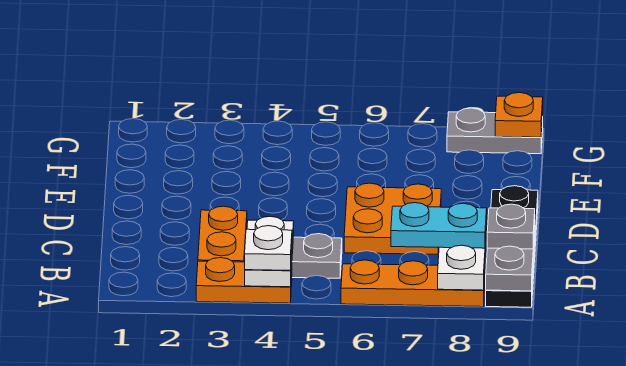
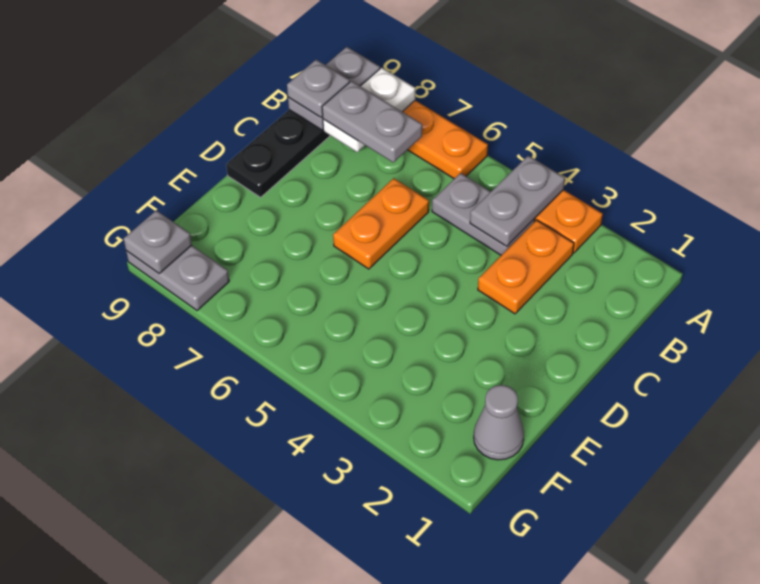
white plate A4:B4 level 2 -> grey plate A4:B4 level 2
white plate A4 level 3 -> none
cyan plate B7:B8 level 3 -> grey plate B7:B8 level 3
orange plate C6:D7 level 1 -> orange plate C6:D6 level 1
none -> grey cone F1 level 1
orange plate G9 level 2 -> grey plate G9 level 2

